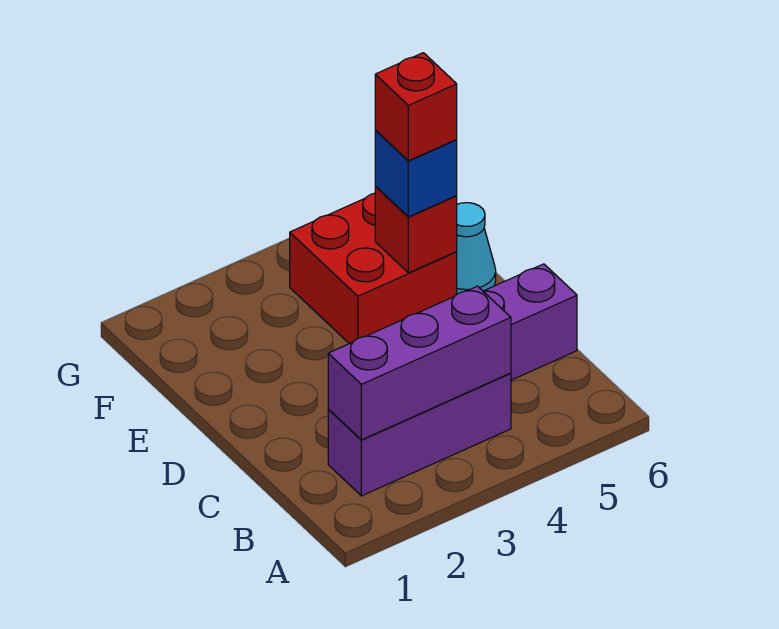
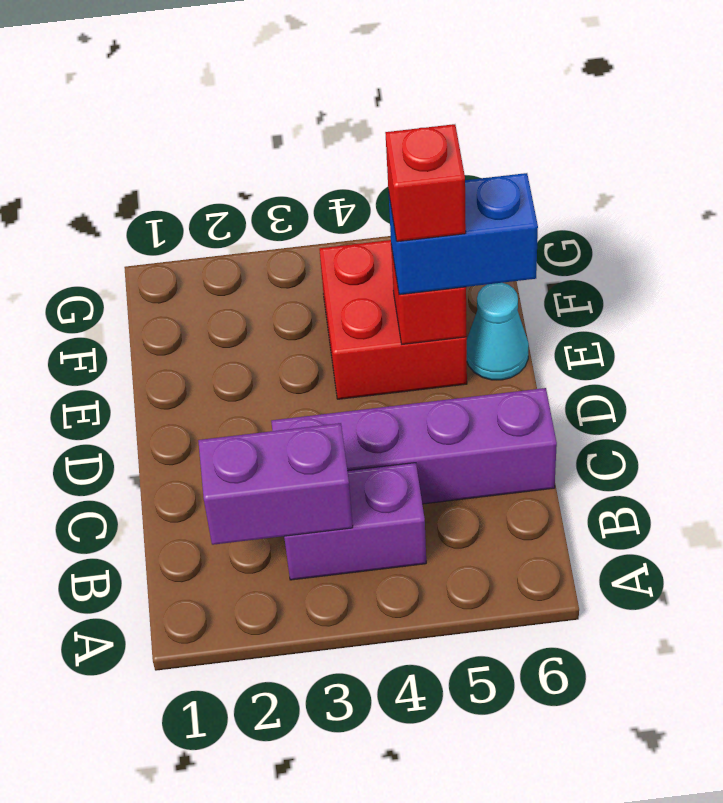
purple brick B2:B4 level 1 -> purple brick B3:B4 level 1
purple brick B2:B4 level 2 -> purple brick B2:B3 level 2
blue brick E5 level 3 -> blue brick E5:E6 level 3

